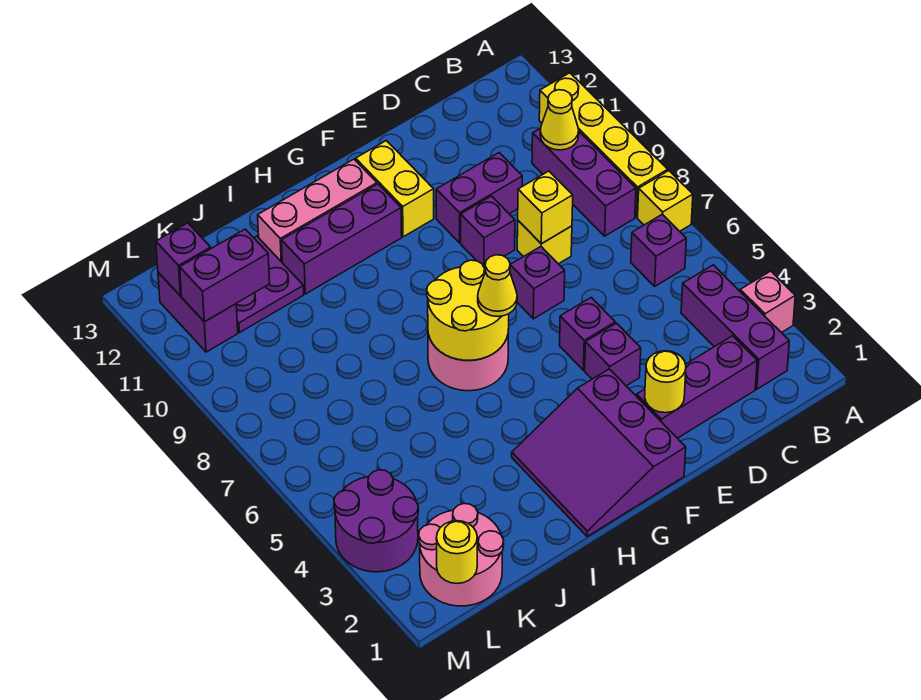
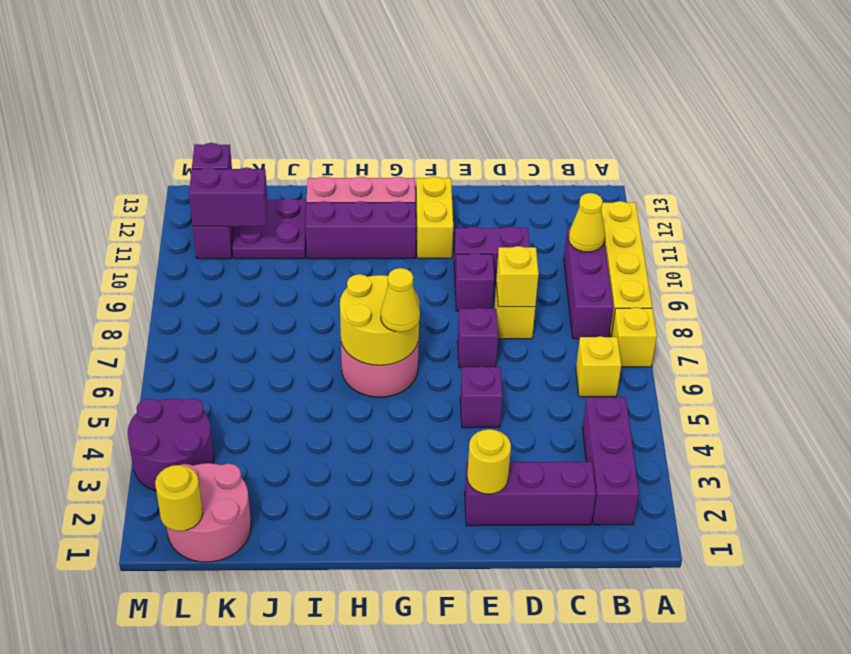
pink brick A3 level 1 -> none
purple brick B6 level 1 -> yellow brick B6 level 1
purple brick E4 level 1 -> none
purple slope F1:H3 level 1 top F -> none

